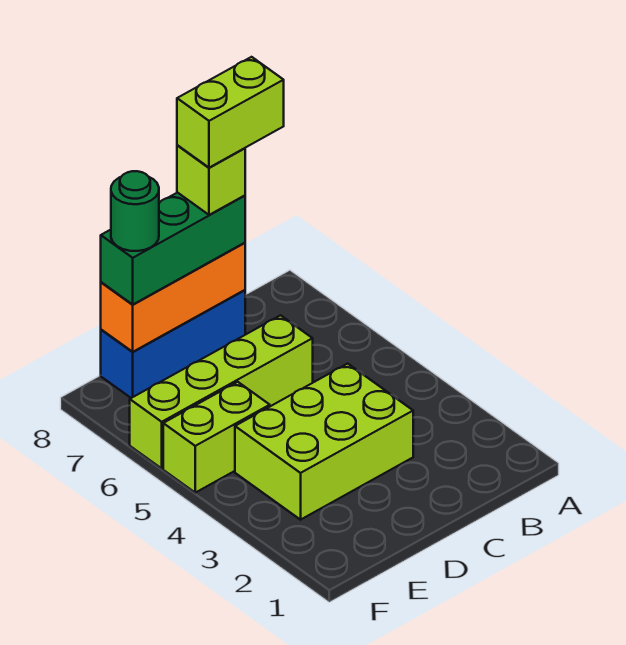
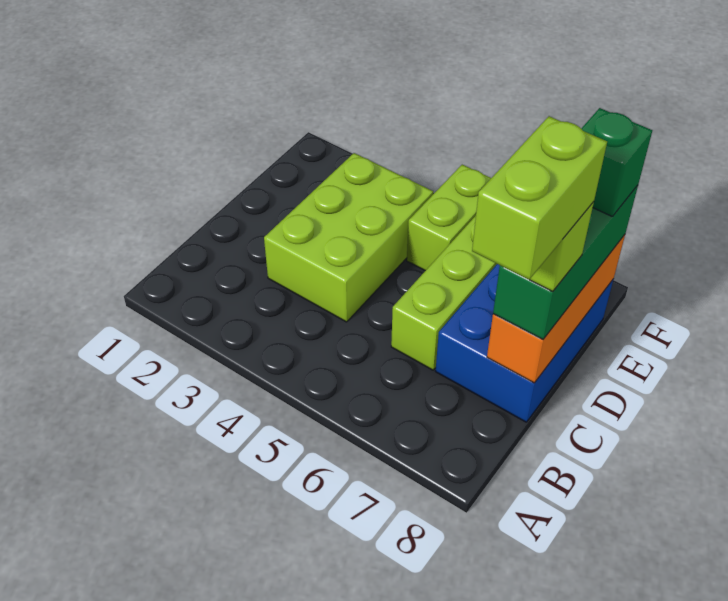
blue brick C8:E8 level 1 -> blue brick C7:E8 level 1
green round brick E8 level 4 -> green brick E8 level 4

